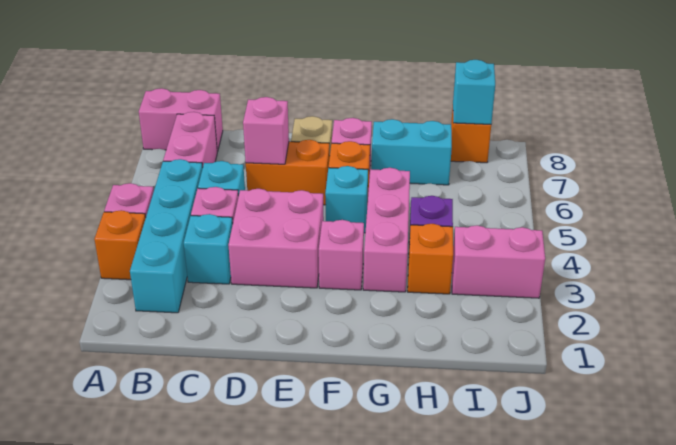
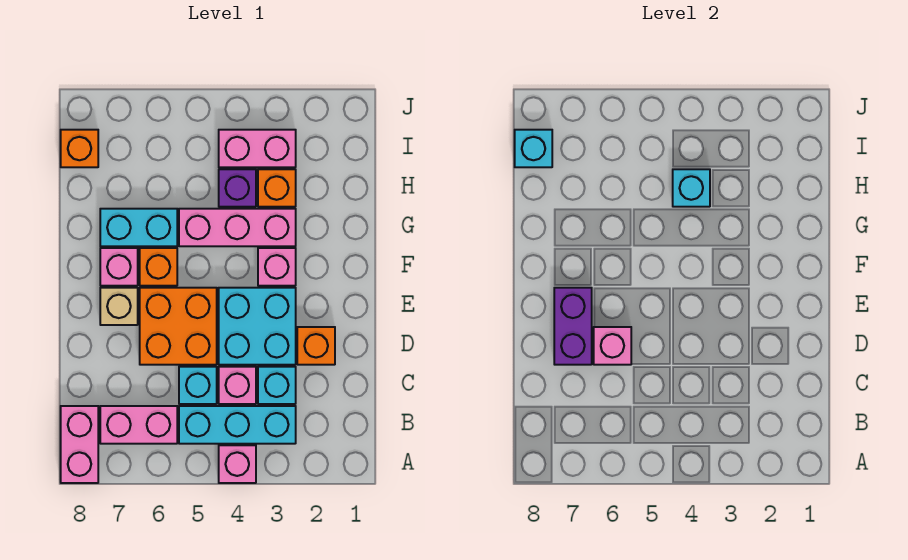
orange brick A3 level 1 -> orange brick D2 level 1
cyan brick B2:B5 level 1 -> cyan brick B3:B5 level 1
pink brick D3:E4 level 1 -> cyan brick D3:E4 level 1
orange brick D6:E6 level 1 -> orange brick D5:E6 level 1
none -> purple brick D7:E7 level 2
cyan brick F5 level 1 -> cyan brick H4 level 2
cyan brick G7:H7 level 1 -> cyan brick G6:G7 level 1
pink brick I3:J3 level 1 -> pink brick I3:I4 level 1

